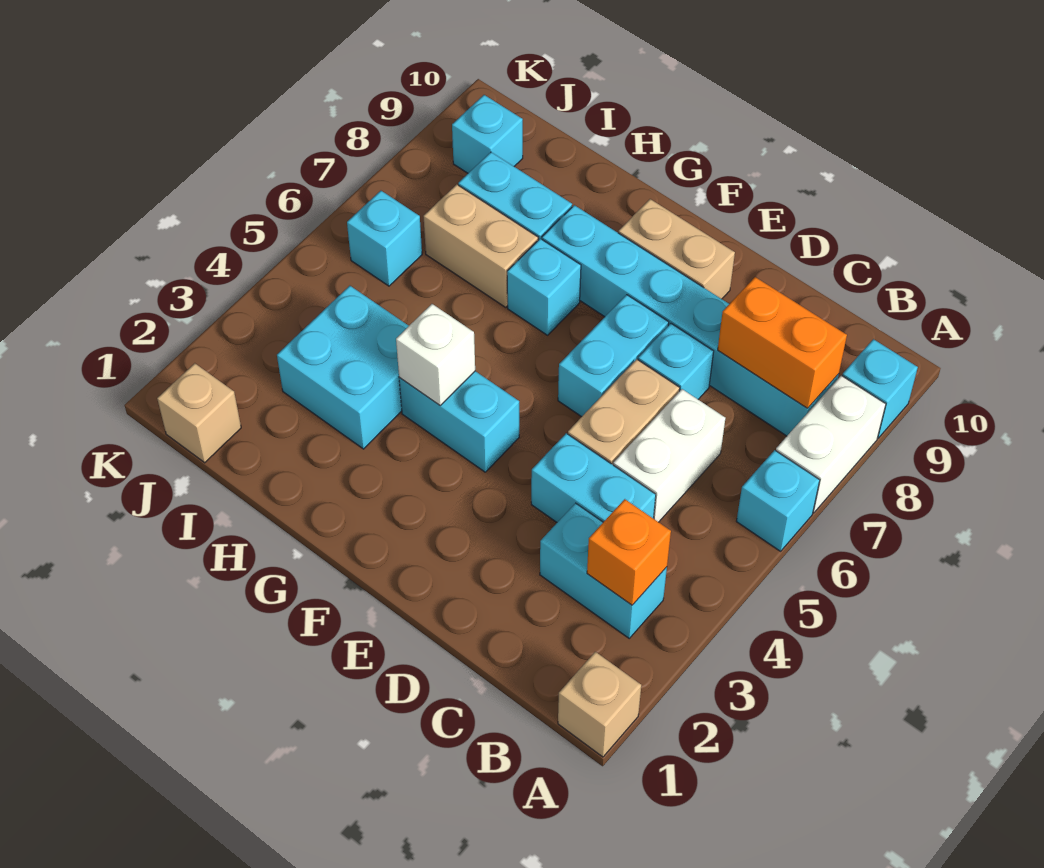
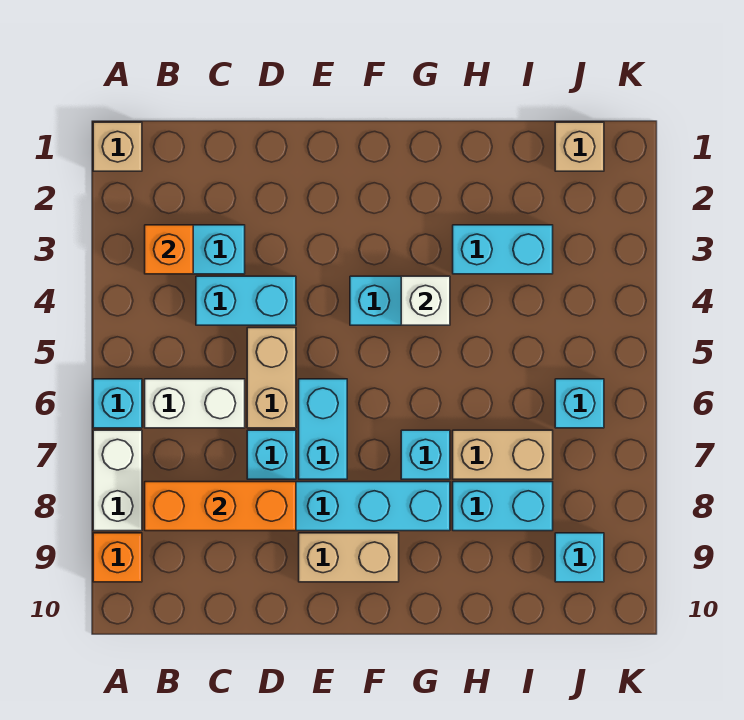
cyan brick A9 level 1 -> orange brick A9 level 1
orange brick B8:C8 level 2 -> orange brick B8:D8 level 2
white brick C5:C6 level 1 -> white brick B6:C6 level 1
cyan brick H3:I4 level 1 -> cyan brick H3:I3 level 1

